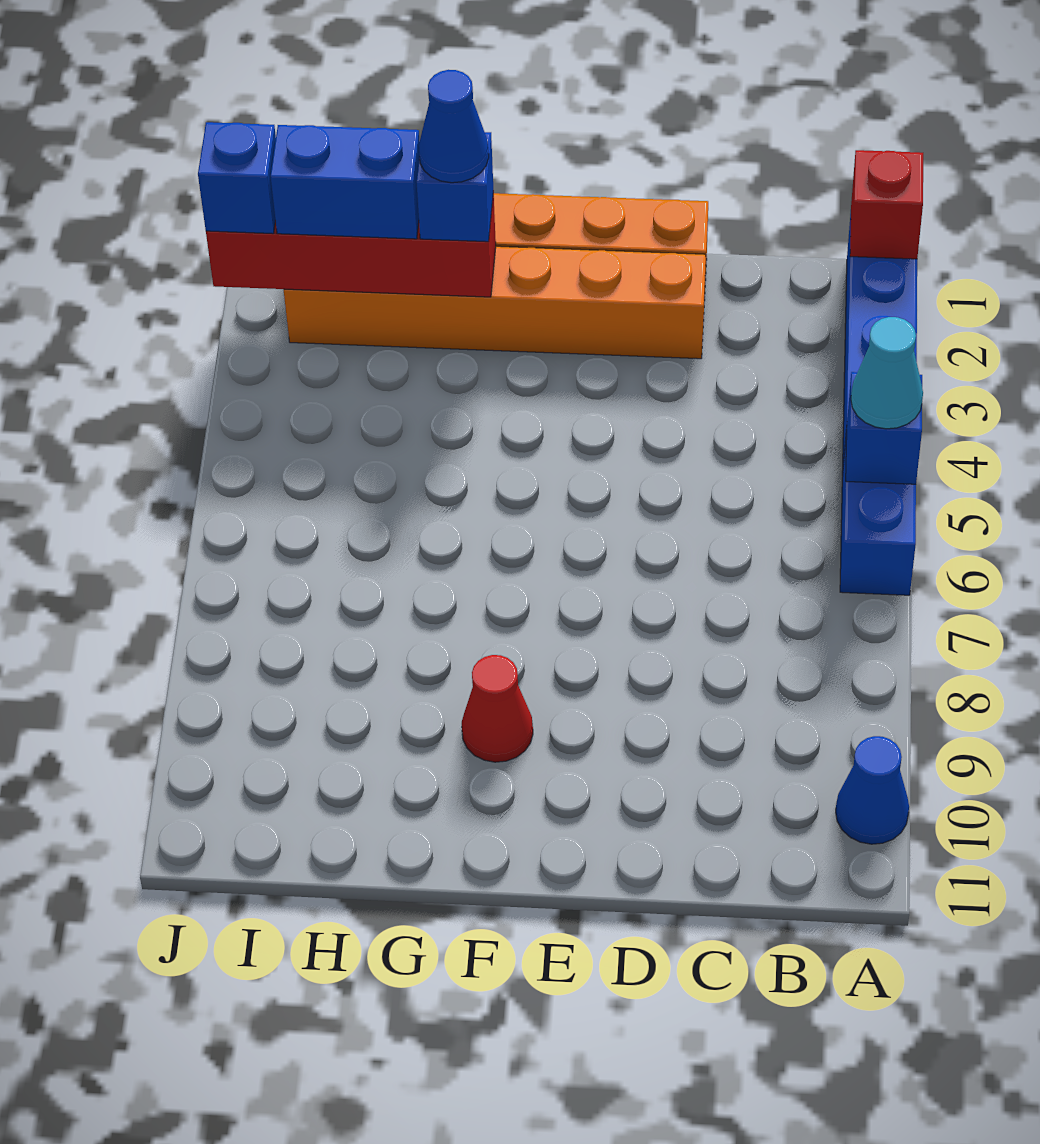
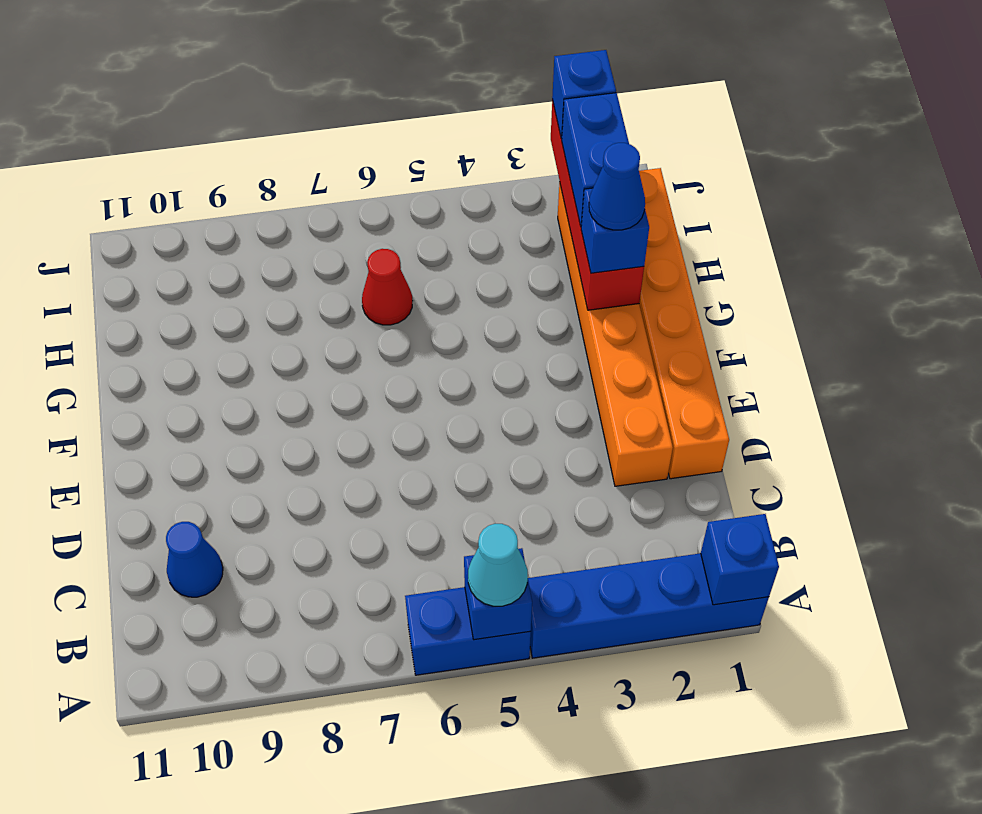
red brick A1 level 2 -> blue brick A1 level 2
blue cone A10 level 1 -> blue cone C10 level 1
red cone F9 level 1 -> red cone H6 level 1

